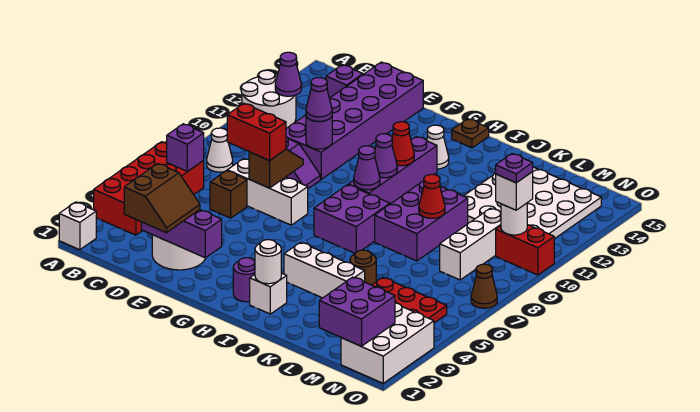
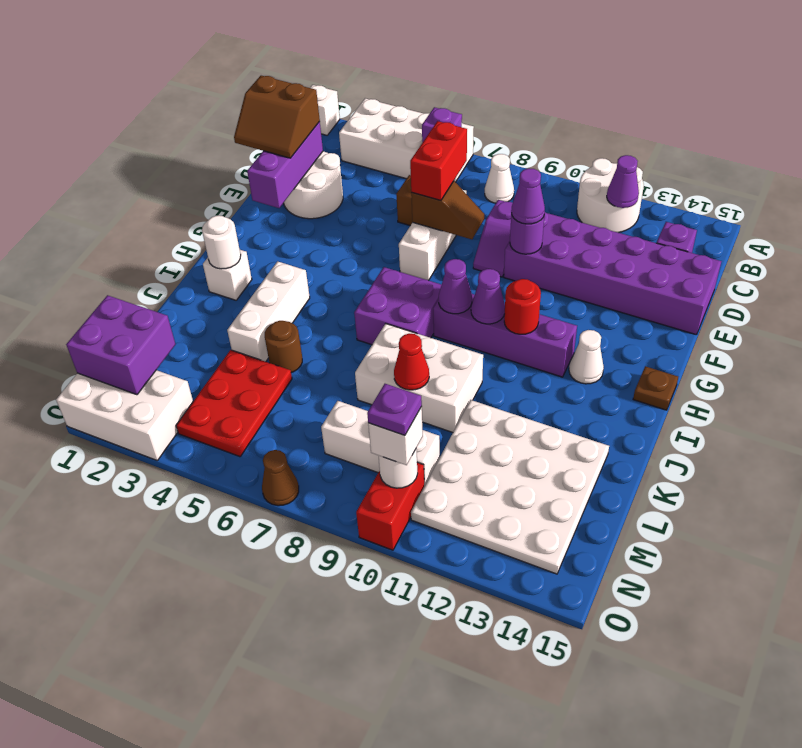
red brick A3:B6 level 1 -> white brick A3:B6 level 1
purple round brick H2 level 1 -> none
red cone H11 level 2 -> red round brick H11 level 2
purple brick J8:K10 level 1 -> white brick J8:K10 level 1

